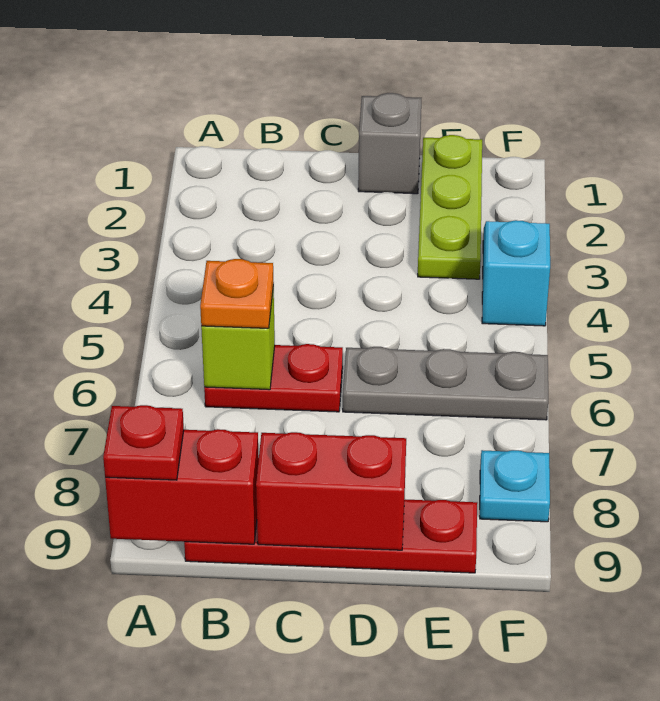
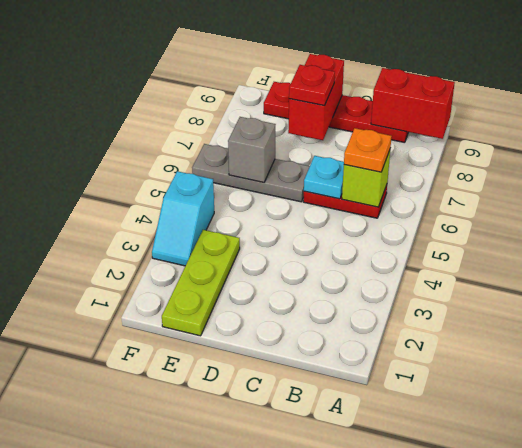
red plate A9 level 3 -> red plate D8 level 3
red brick C9:D9 level 2 -> red brick D8:D9 level 2
grey brick D1 level 1 -> grey brick E6 level 2
cyan plate F8 level 1 -> cyan plate C6 level 2

